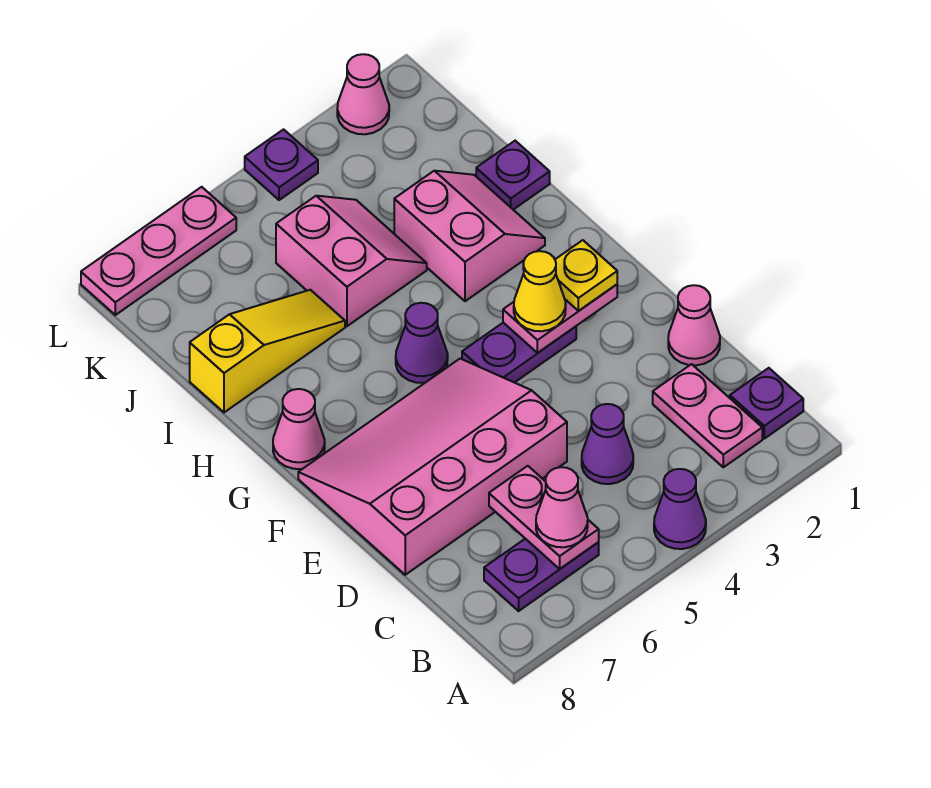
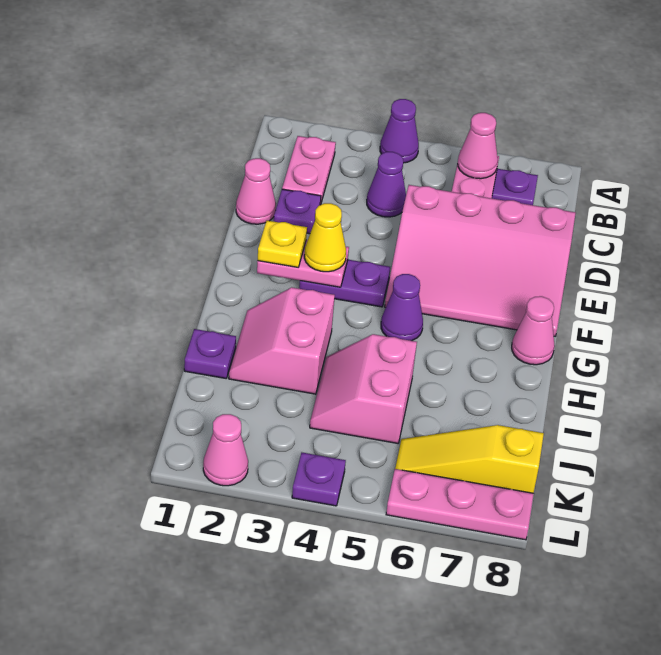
purple plate B1 level 1 -> purple plate D2 level 1
yellow slope I6:I8 level 1 top 8 -> yellow slope K6:K8 level 1 top 8

